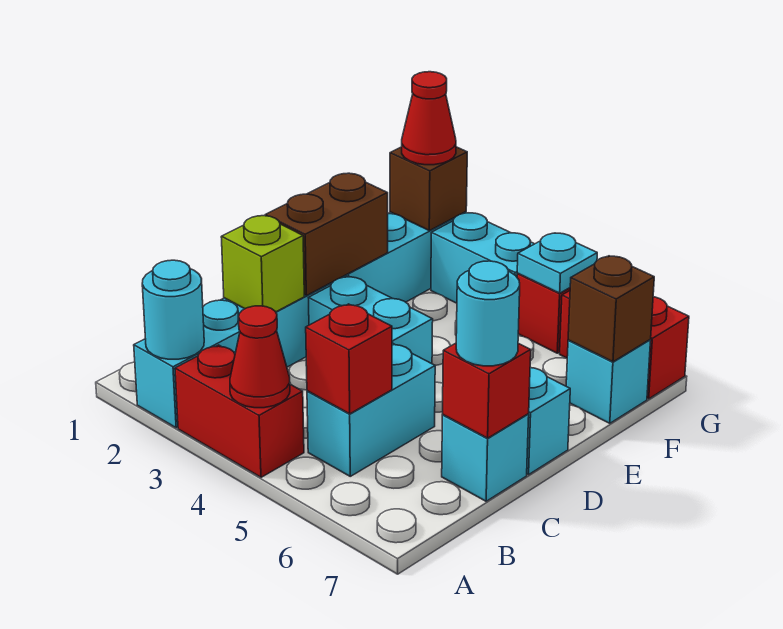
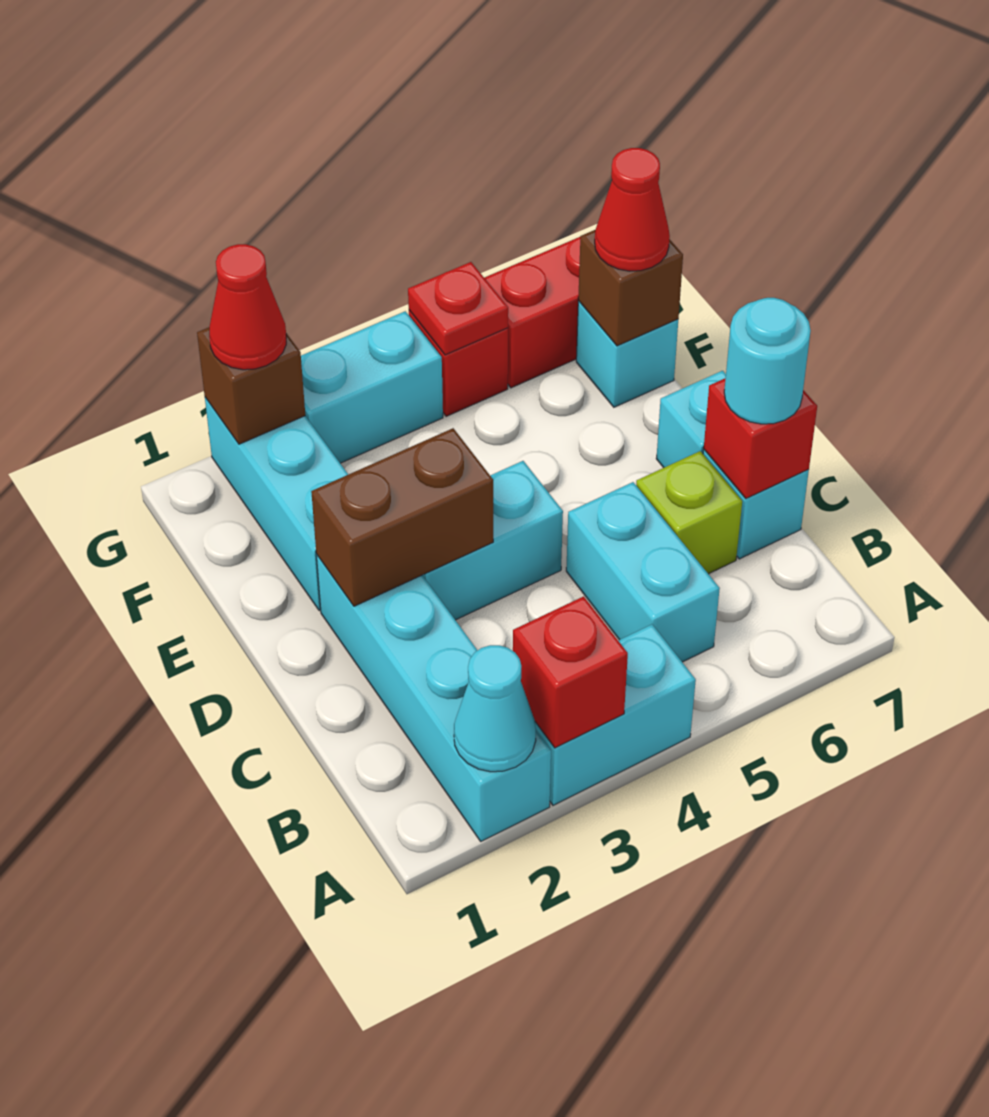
cyan round brick A2 level 2 -> cyan cone A2 level 2
red brick A3:A4 level 1 -> cyan brick A3:A4 level 1
red cone A4 level 2 -> red cone F7 level 3
red brick B5 level 2 -> red brick A3 level 2
lime brick C2 level 2 -> lime brick C6 level 1
brown brick D2:E2 level 2 -> brown brick D2:D3 level 2
cyan plate G5 level 2 -> red plate G5 level 2

